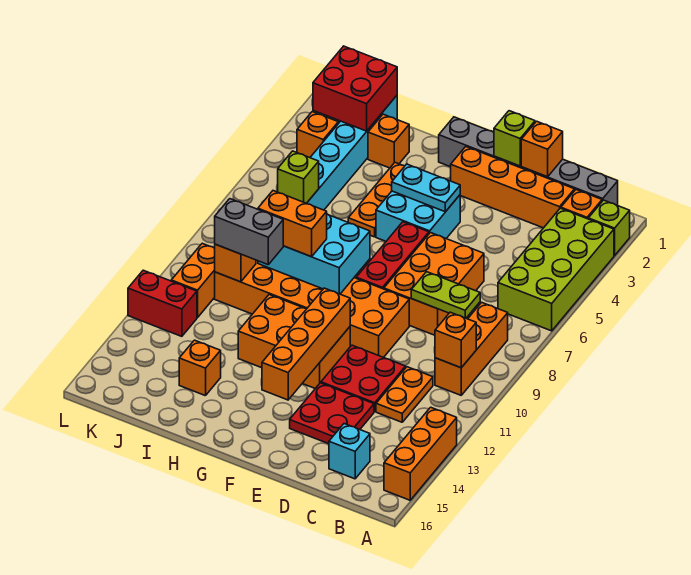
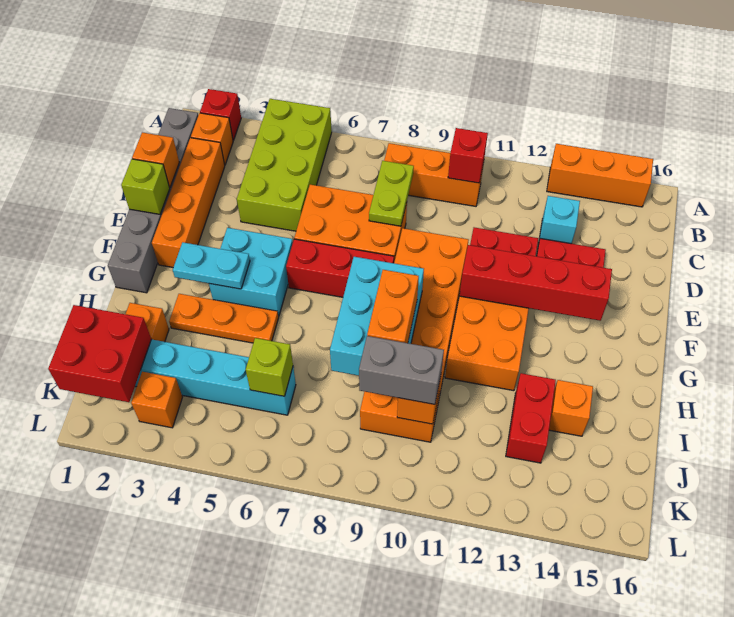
lime brick A2 level 1 -> red brick A2 level 1
lime brick A3:B6 level 1 -> lime brick A4:D5 level 1
orange brick B10 level 2 -> red brick B10 level 2
orange plate C11:C12 level 1 -> none
cyan brick C15 level 1 -> cyan brick C13 level 1
cyan plate F4:G4 level 2 -> cyan plate G3:G4 level 2
orange brick F11:F14 level 2 -> red brick F11:F14 level 2
grey brick I10:J10 level 3 -> grey brick J9:J10 level 3
orange brick K10:K11 level 1 -> none
red brick K12:L12 level 1 -> red brick I13:J13 level 1

